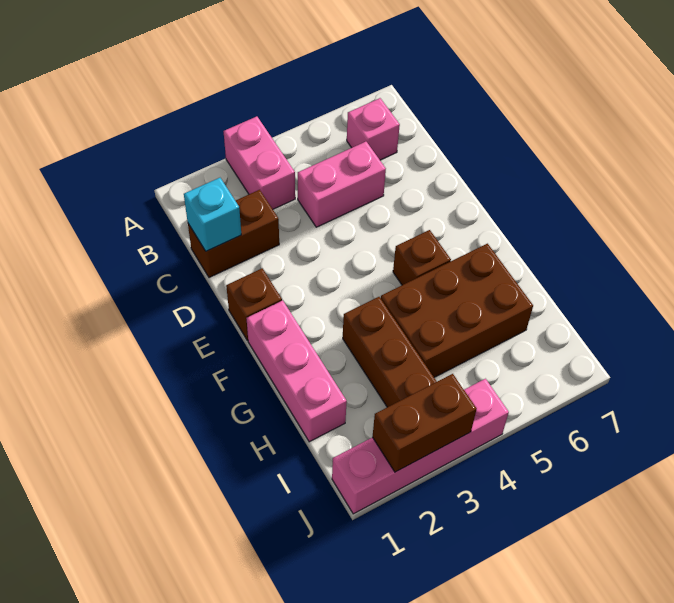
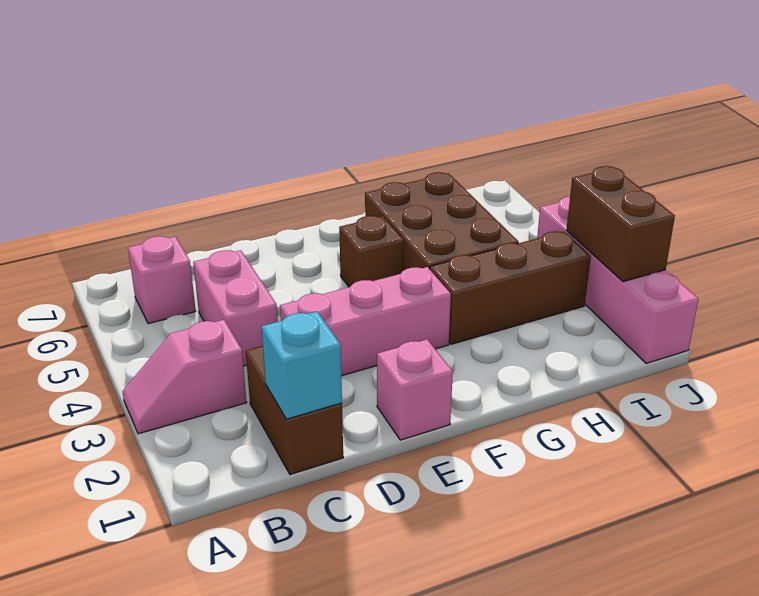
pink brick A3:B3 level 1 -> pink slope A3:B3 level 1 top B
brown brick E1 level 1 -> pink brick E1 level 1
pink brick F1:H1 level 1 -> pink brick D3:F3 level 1

